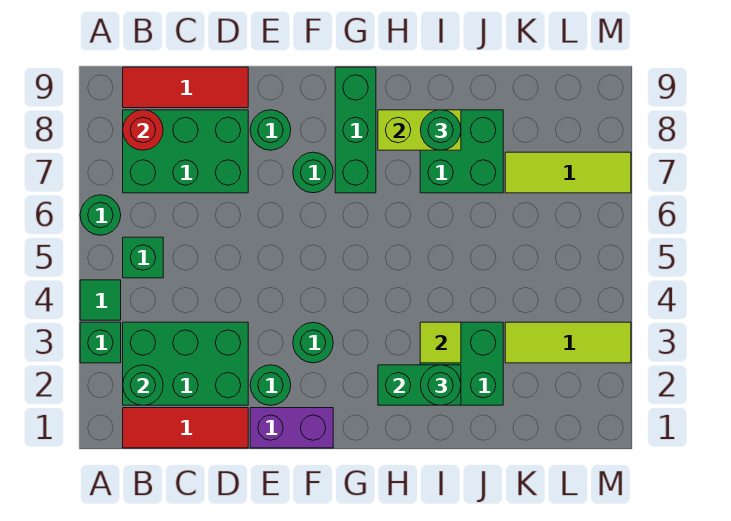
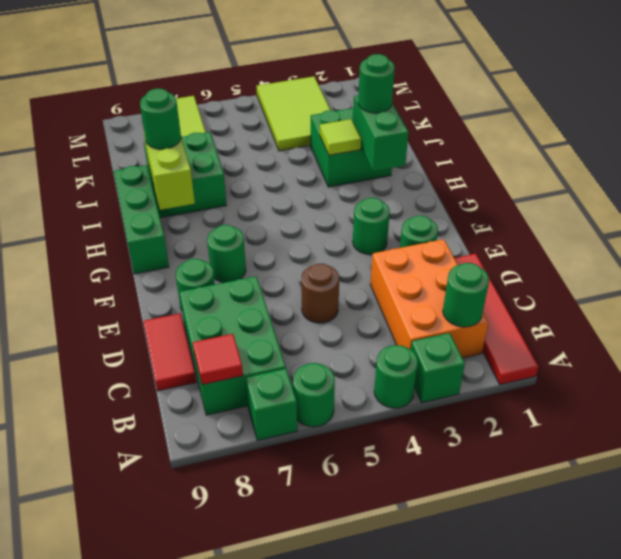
green tile A4 level 1 -> green round brick A4 level 1
red tile B1:D1 level 1 -> red tile A1:D1 level 1
green brick B2:D3 level 1 -> orange brick B2:D3 level 1
green brick B5 level 1 -> green brick A7 level 1
red round brick B8 level 2 -> red tile B8 level 2
red tile B9:D9 level 1 -> red tile C9:D9 level 1
none -> brown round brick D5 level 1
purple brick E1:F1 level 1 -> none
green brick G7:G9 level 1 -> green brick G9:I9 level 1
lime tile K3:M3 level 1 -> lime tile K3:M4 level 1

